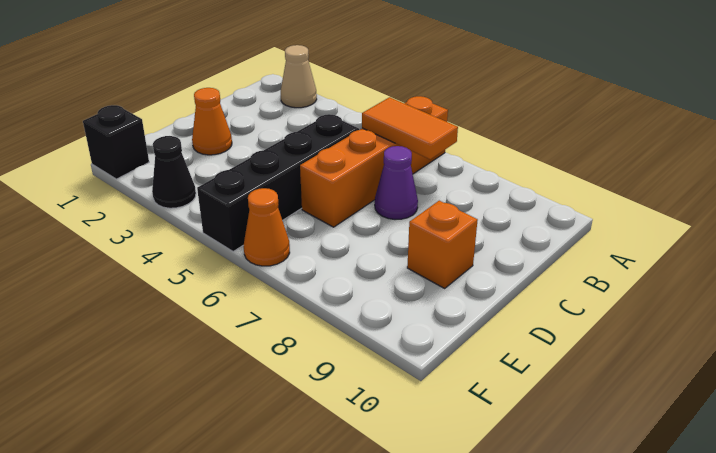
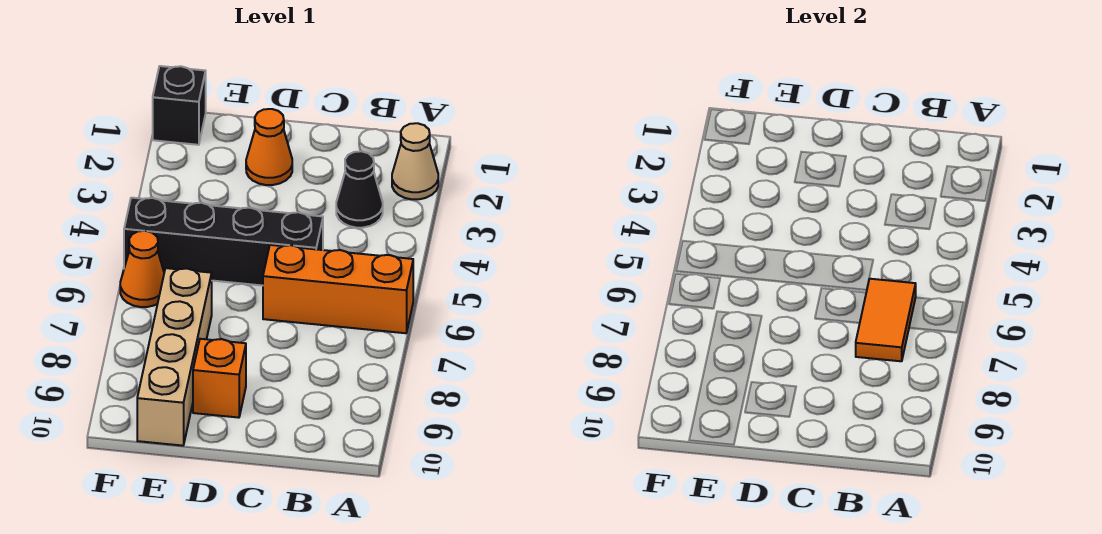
orange brick A6:D6 level 1 -> orange brick A6:C6 level 1
purple cone C7 level 1 -> none
none -> tan brick E7:E10 level 1
black cone F3 level 1 -> black cone B3 level 1

